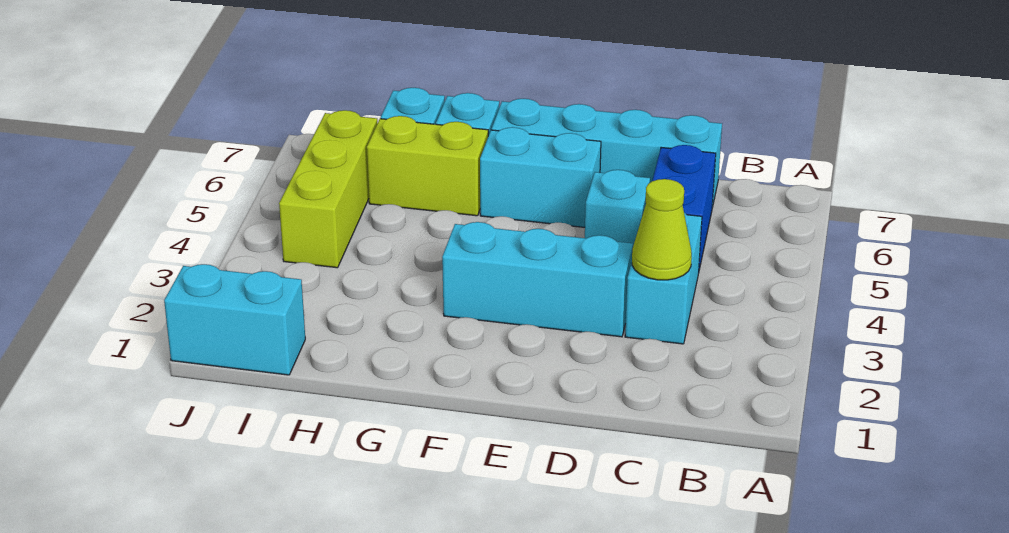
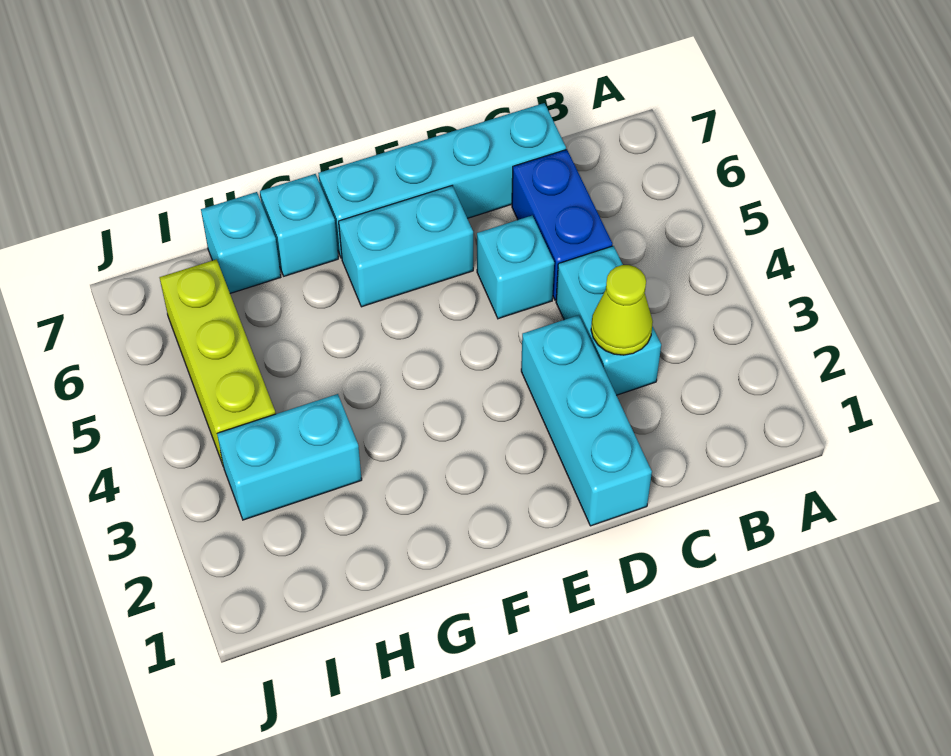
cyan brick D3:F3 level 1 -> cyan brick D1:D3 level 1
lime brick G6:H6 level 1 -> none
cyan brick I1:J1 level 1 -> cyan brick H3:I3 level 1

